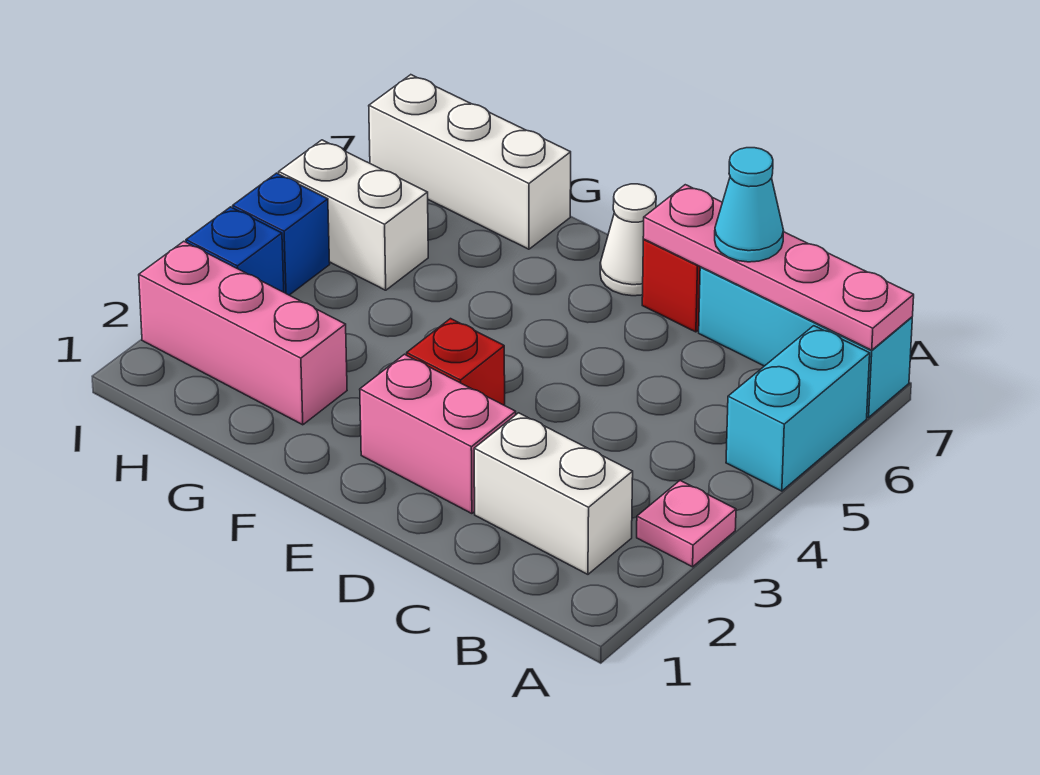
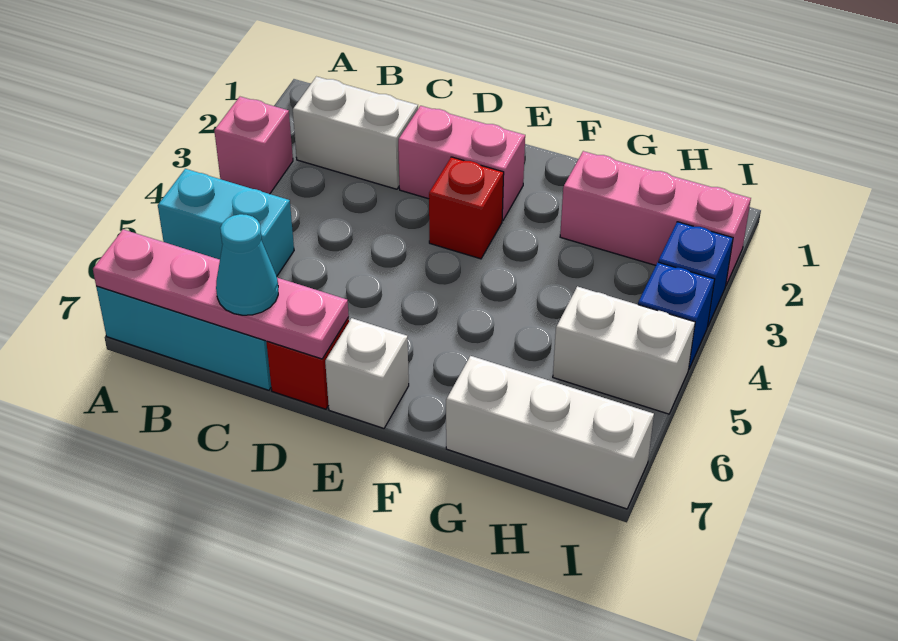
pink plate A3 level 1 -> pink brick A3 level 1
cyan brick A5:A6 level 1 -> cyan brick A5:B5 level 1
white cone E7 level 1 -> white brick E7 level 1

